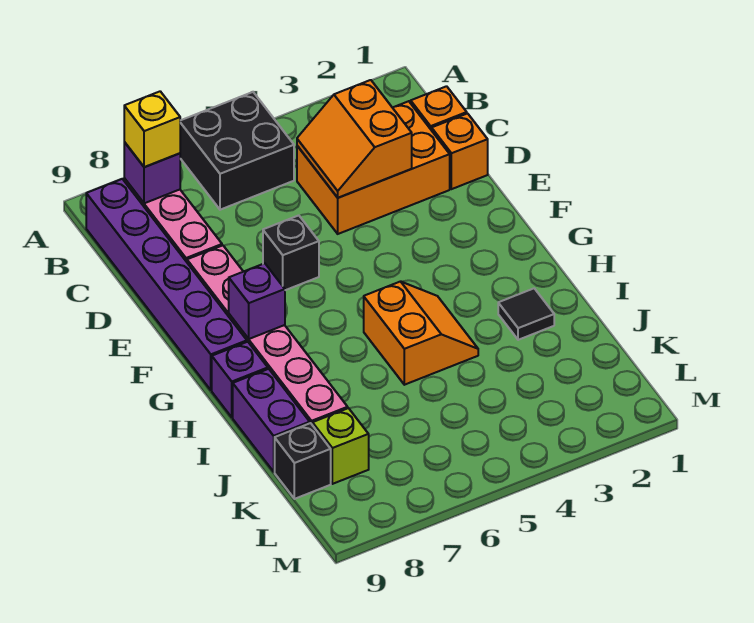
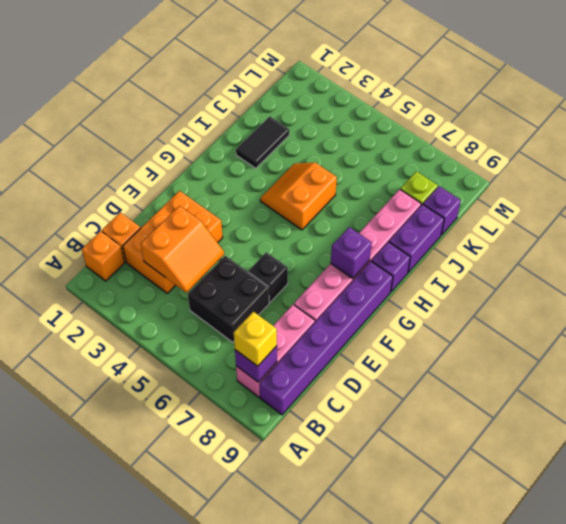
black brick A5:B6 level 1 -> black brick C5:D6 level 1
orange brick C2:D4 level 1 -> orange brick C2:E3 level 1
orange brick D1 level 1 -> orange brick B1 level 1
black tile I2 level 1 -> black tile I2:J2 level 1
black brick K9 level 1 -> purple brick K9 level 1

